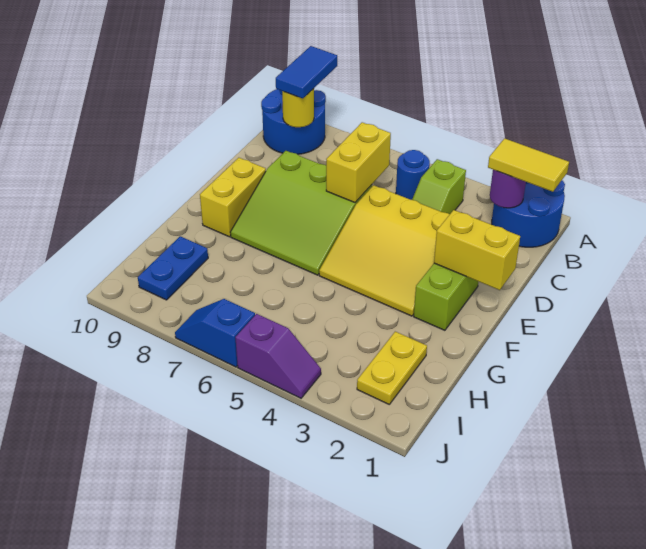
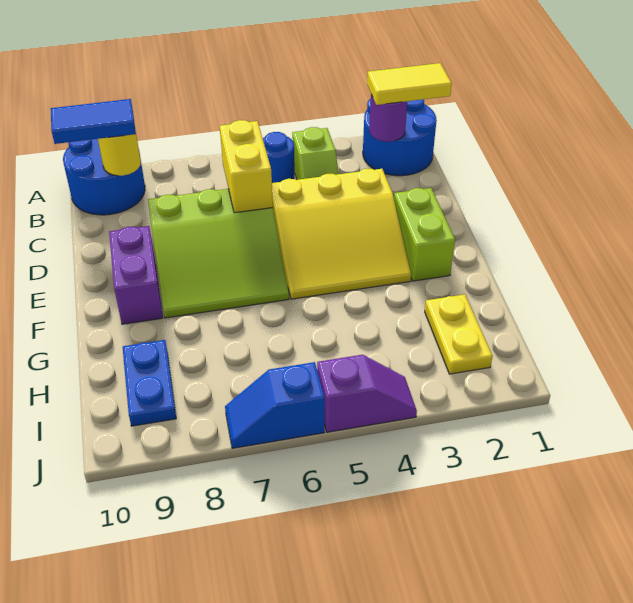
blue tile A9:B9 level 3 -> blue tile B9:B10 level 3
yellow brick E1:E2 level 2 -> none
yellow brick E9:F9 level 1 -> purple brick E9:F9 level 1

